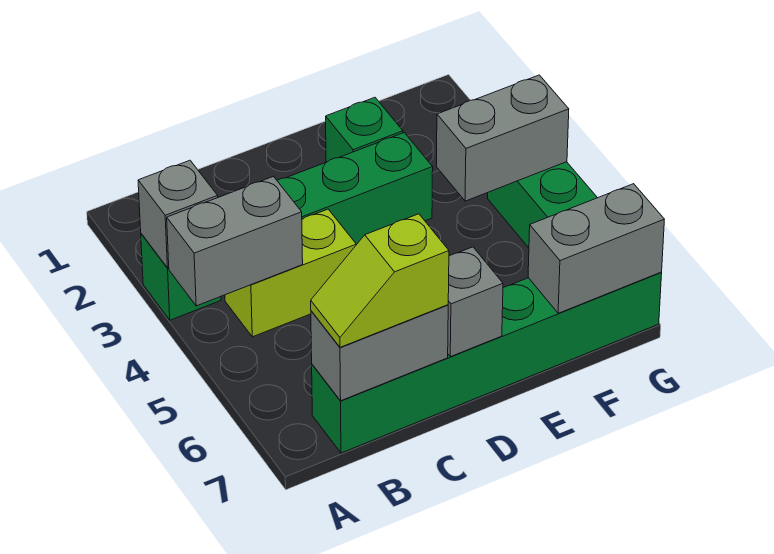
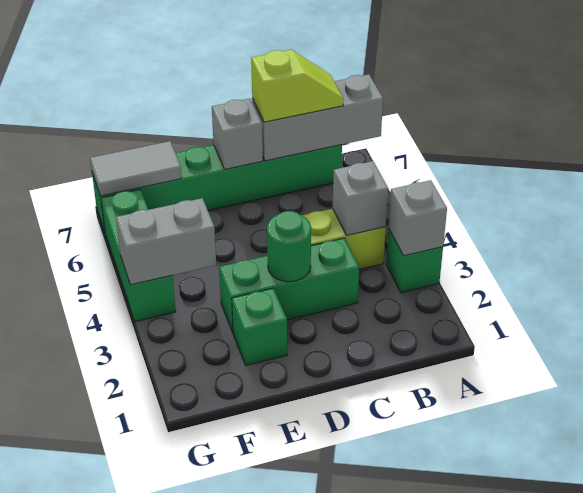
grey brick A4:B4 level 2 -> grey brick B4 level 2
grey brick B7:C7 level 2 -> grey brick A7:C7 level 2
none -> green round brick D3 level 2
grey brick F7:G7 level 2 -> grey tile F7:G7 level 2

